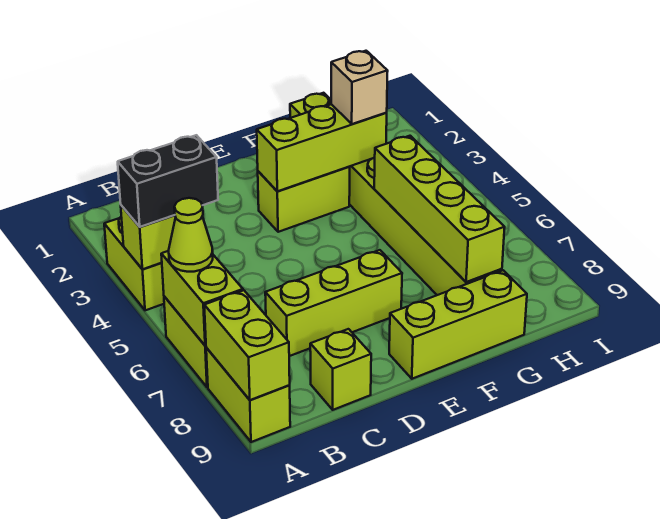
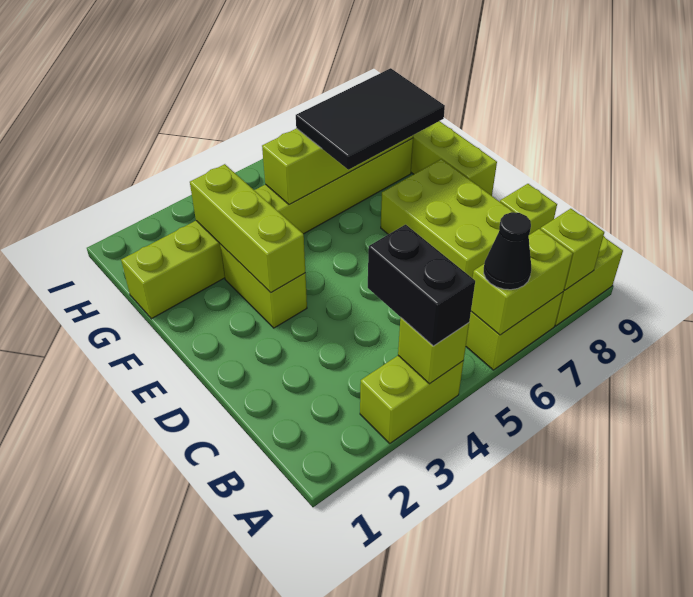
lime cone A6 level 3 -> black cone A6 level 3
lime brick A8:A9 level 2 -> lime brick A8 level 2
lime brick C7:E7 level 1 -> lime brick C7:E8 level 1
none -> black tile F6:G8 level 3
tan brick G3 level 3 -> none

